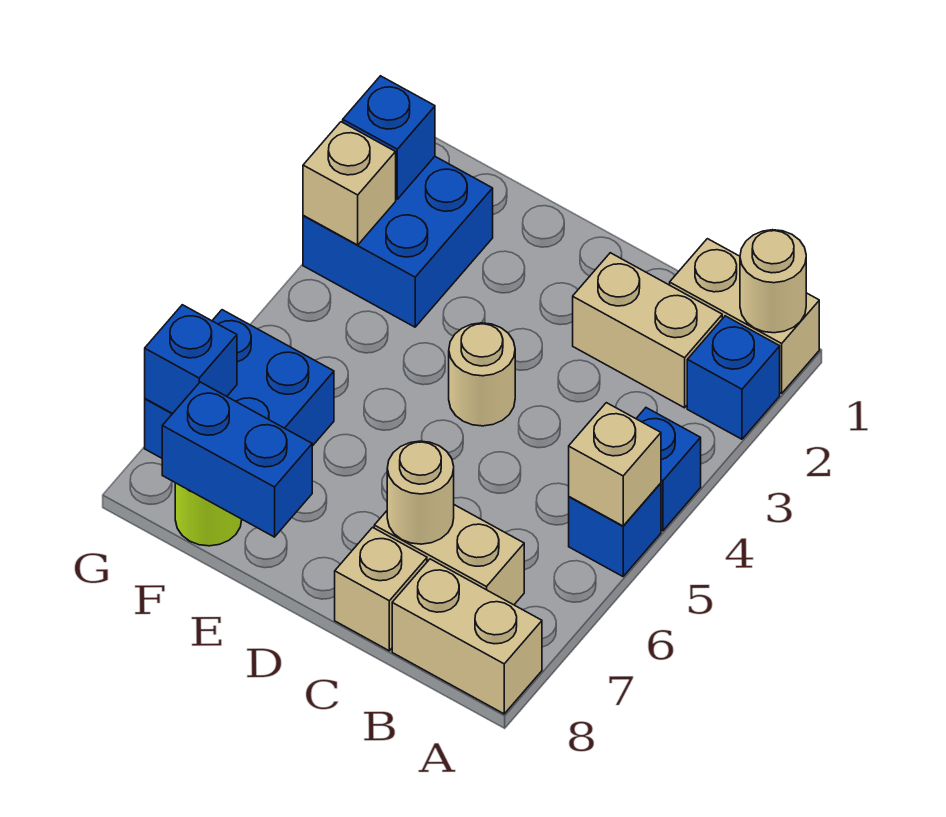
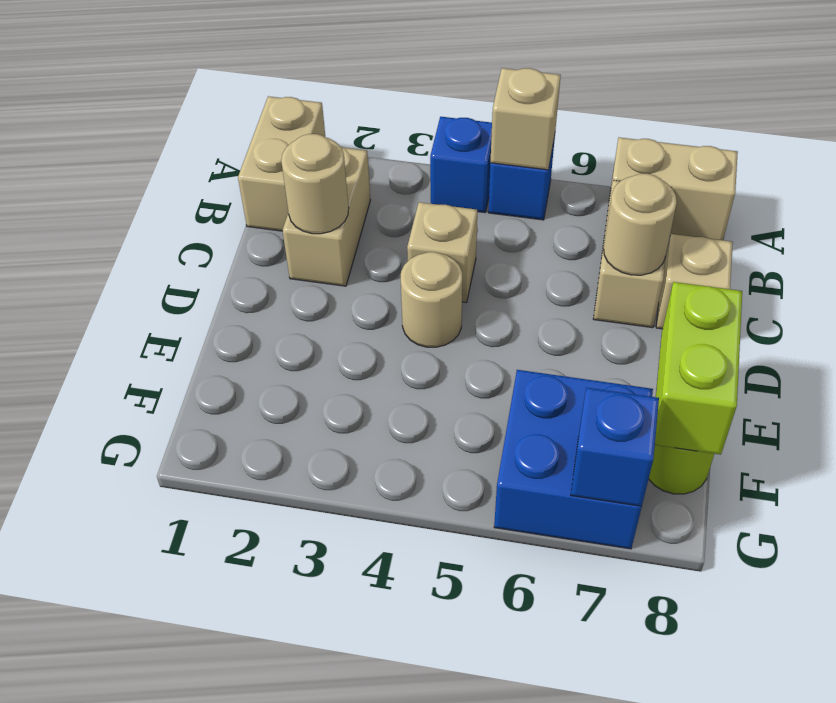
tan round brick A1 level 2 -> tan round brick C2 level 2
blue brick A2 level 1 -> none
tan brick A8:B8 level 1 -> tan brick A7:A8 level 1
blue brick E8:F8 level 2 -> lime brick E8:F8 level 2
blue brick F2:G3 level 1 -> none
blue brick G2 level 2 -> none
tan brick G3 level 2 -> tan brick C4 level 1

